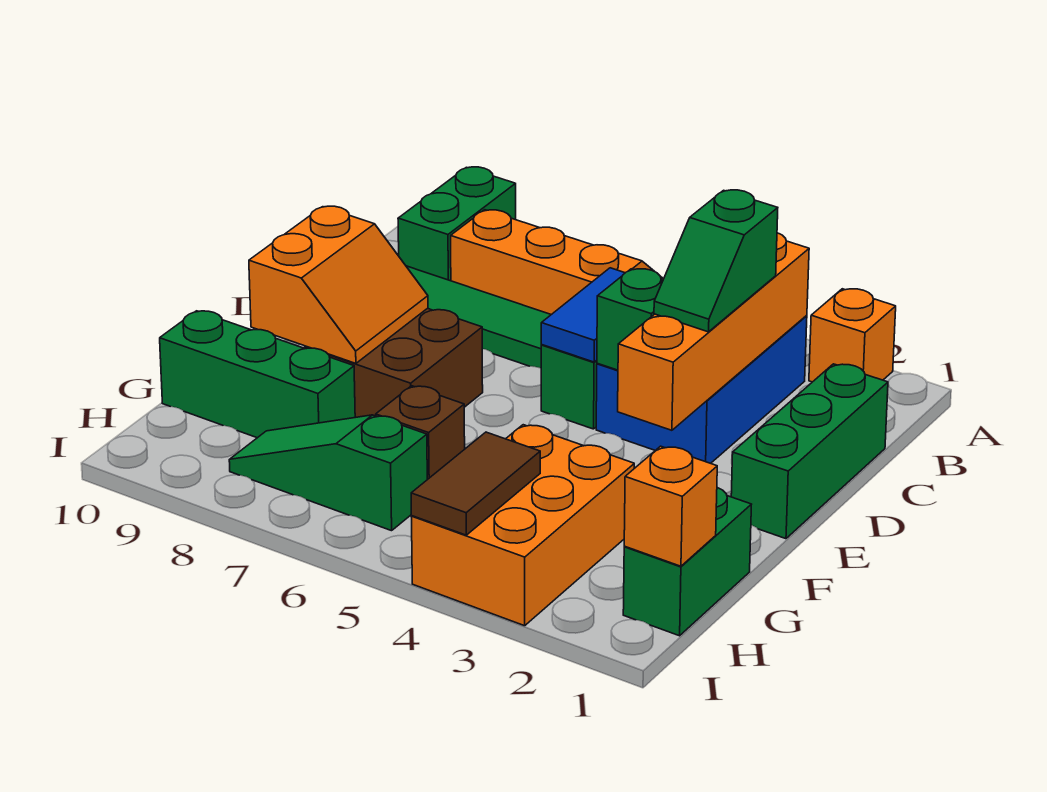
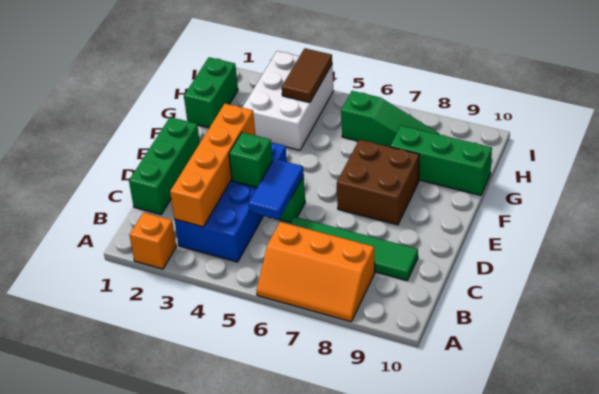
green brick A9:B9 level 1 -> none
blue brick B3:D4 level 1 -> blue brick B3:E4 level 1
green slope C3:D3 level 3 top C -> none
orange slope E8:F9 level 2 top 9 -> none
orange brick G3:I4 level 1 -> white brick G3:I4 level 1
brown brick G6 level 1 -> none
orange brick H1 level 2 -> none

